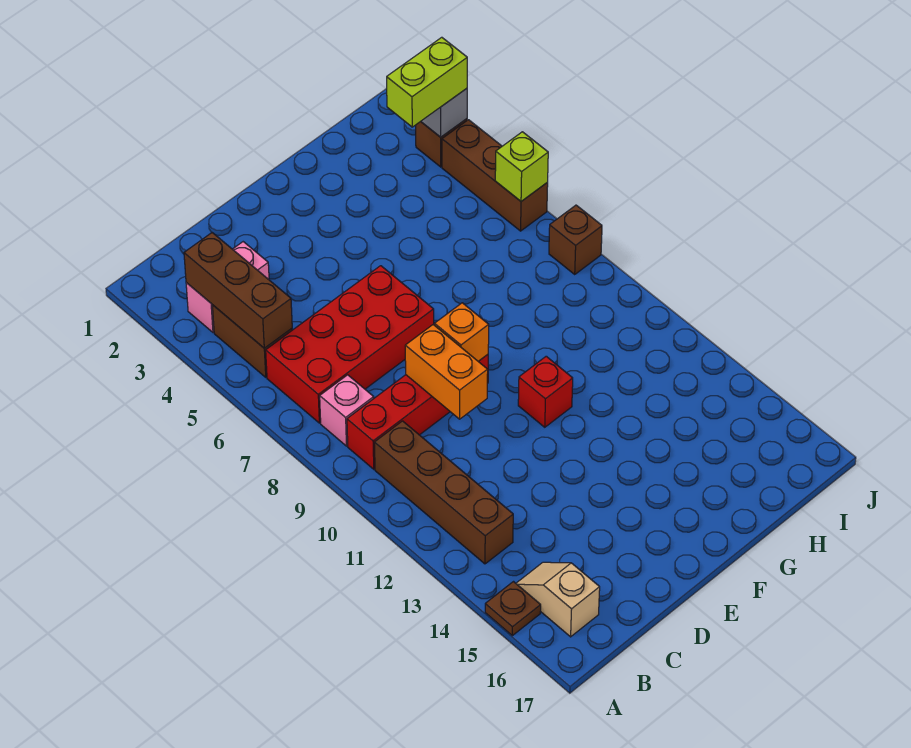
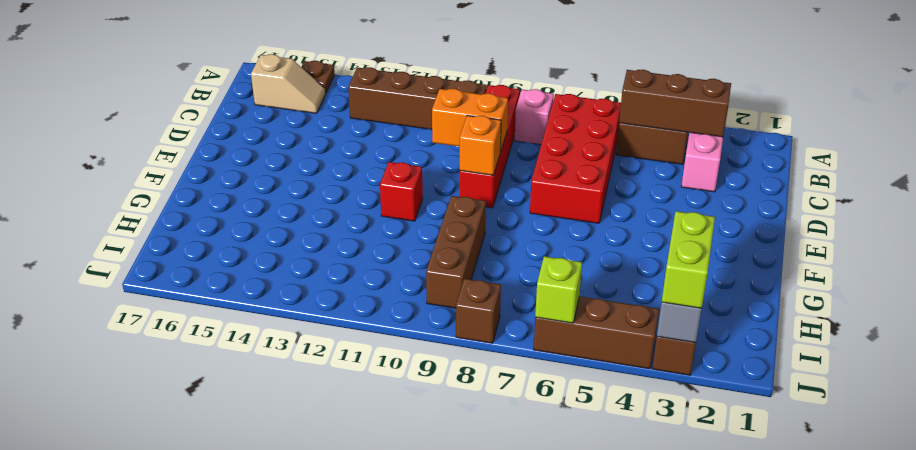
none -> brown brick G9:I9 level 1

